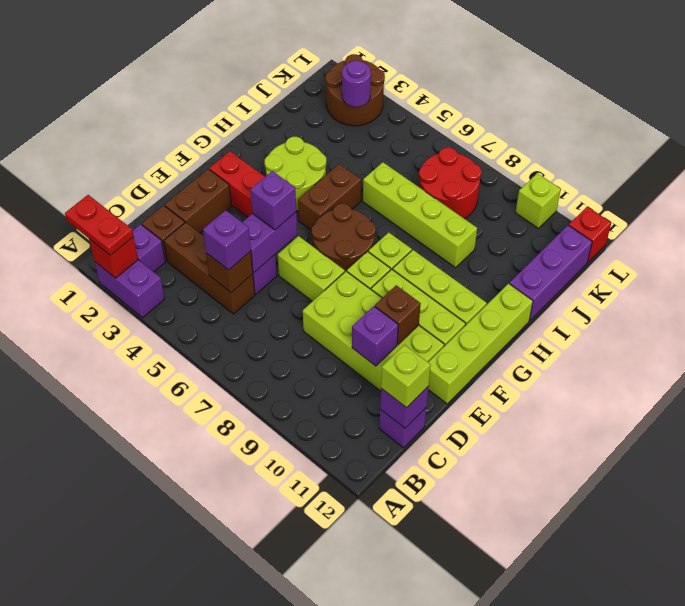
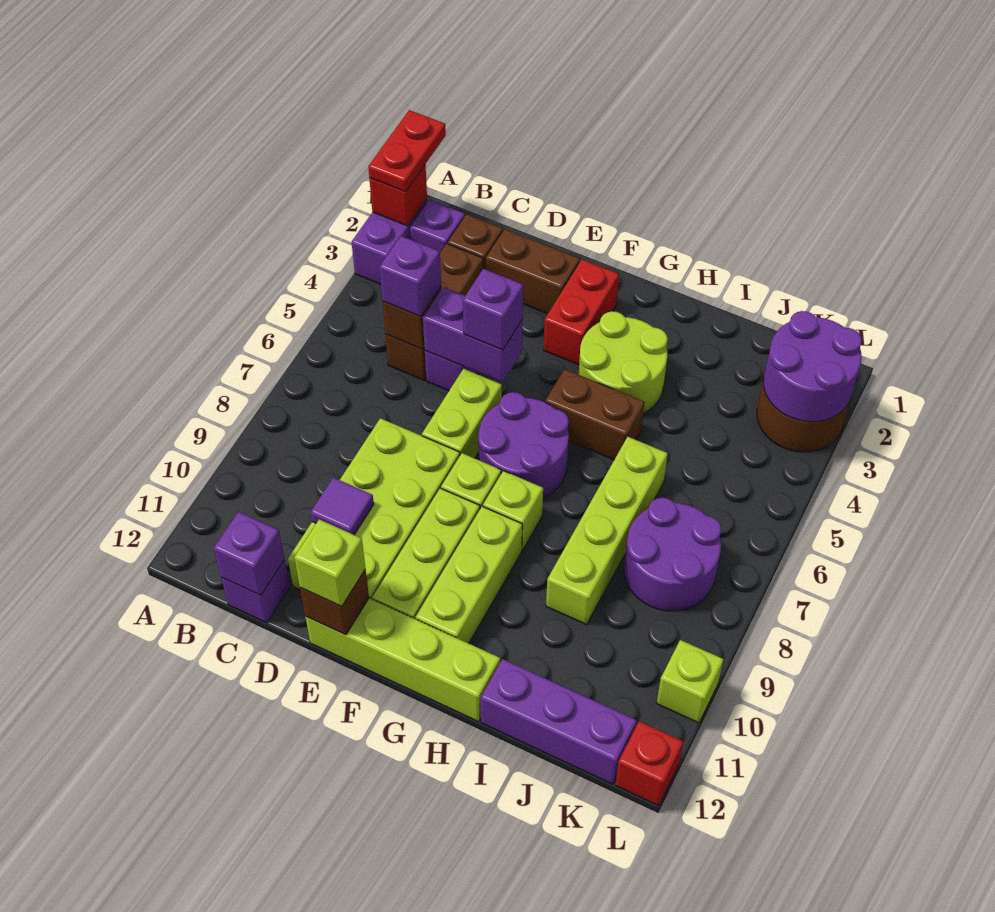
lime brick C12 level 3 -> lime brick E12 level 3
purple brick D10 level 2 -> purple tile D10 level 2
brown brick E10 level 2 -> brown brick E12 level 2
brown round brick F6:G7 level 1 -> purple round brick F6:G7 level 1
red round brick J7:K8 level 1 -> purple round brick J7:K8 level 1
purple round brick K3 level 2 -> purple round brick K2:L3 level 2

